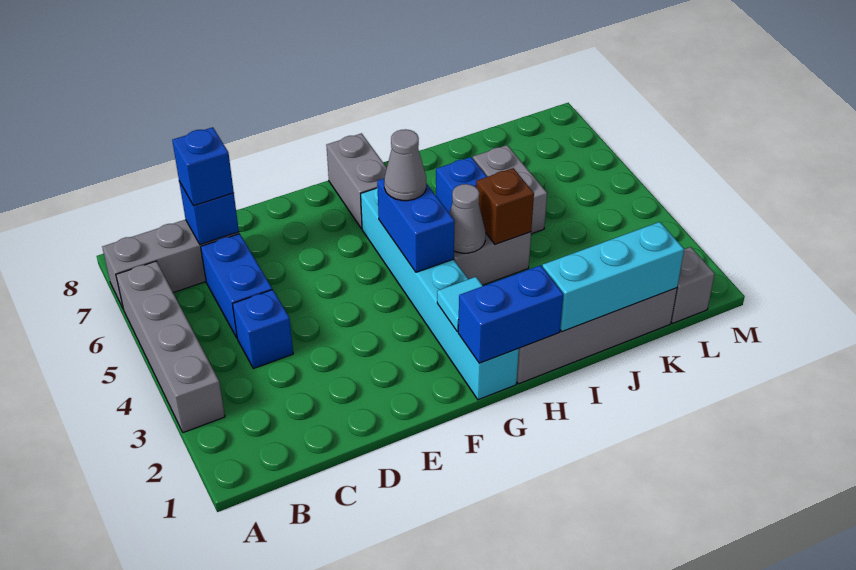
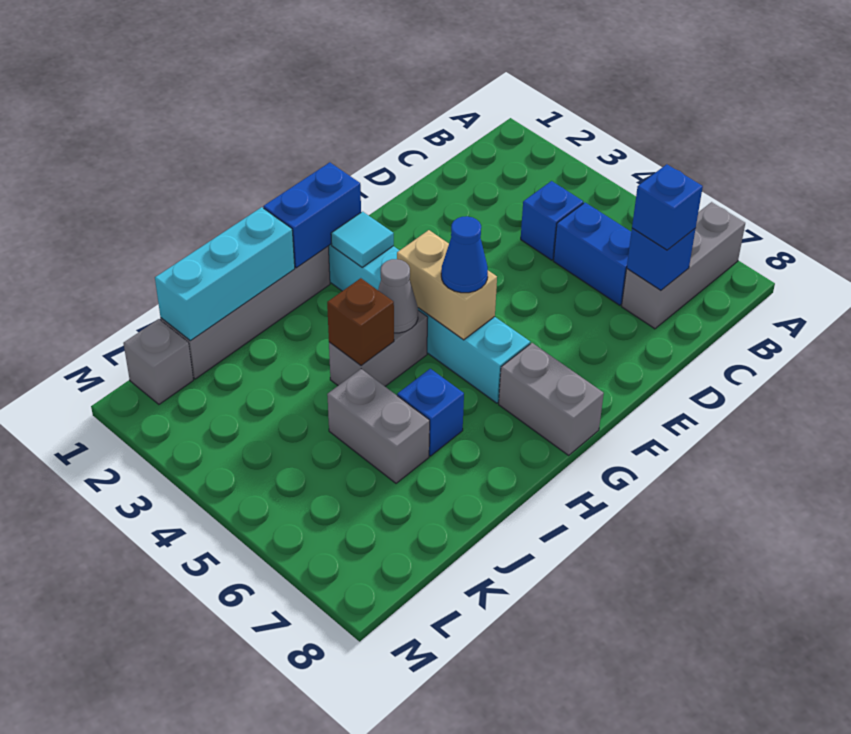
grey brick A3:A6 level 1 -> none
blue brick G4:G5 level 2 -> tan brick G4:G5 level 2
grey cone G5 level 3 -> blue cone G5 level 3

